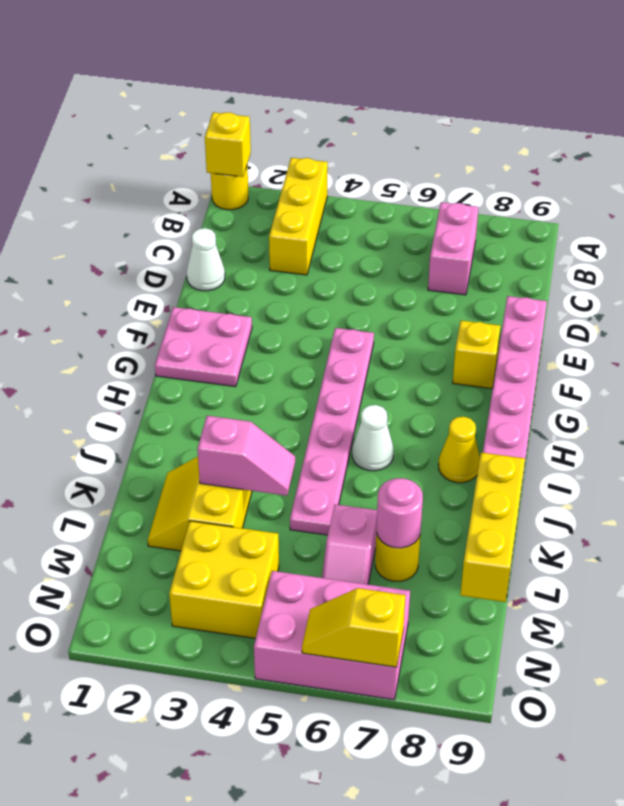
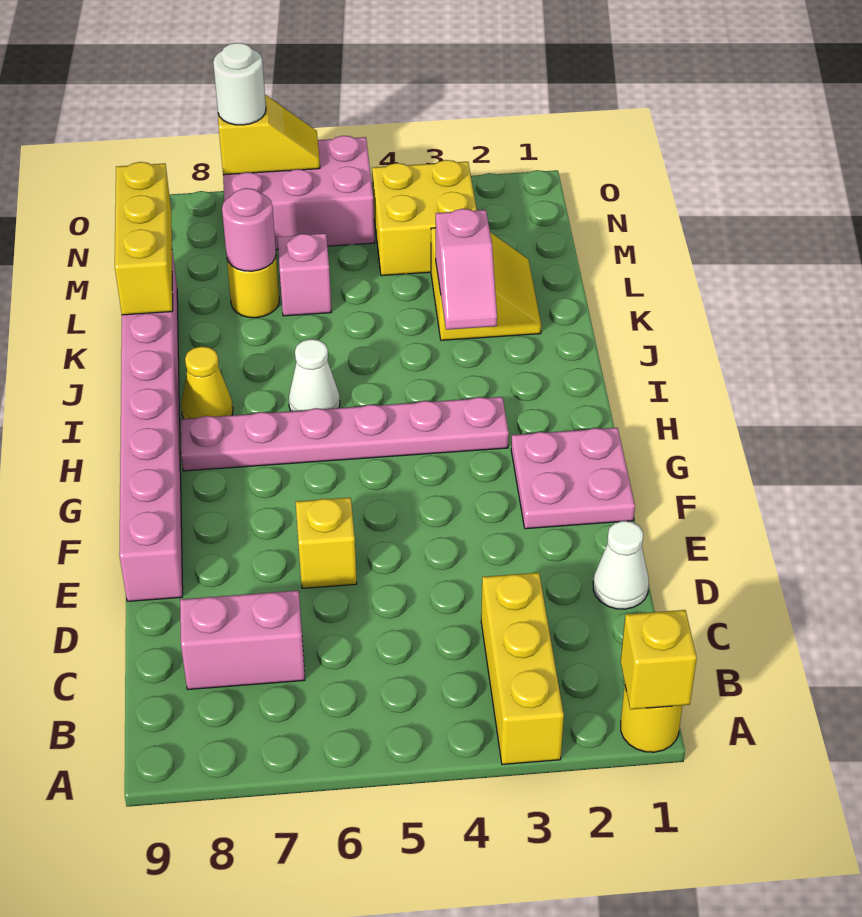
pink brick B7:C7 level 1 -> pink brick C7:C8 level 1
pink plate F5:K5 level 1 -> pink plate H3:H8 level 1
yellow brick F8 level 1 -> yellow brick E6 level 1
pink slope K3:K4 level 2 top 3 -> pink slope J3:K3 level 2 top K
none -> white round brick O7 level 3

